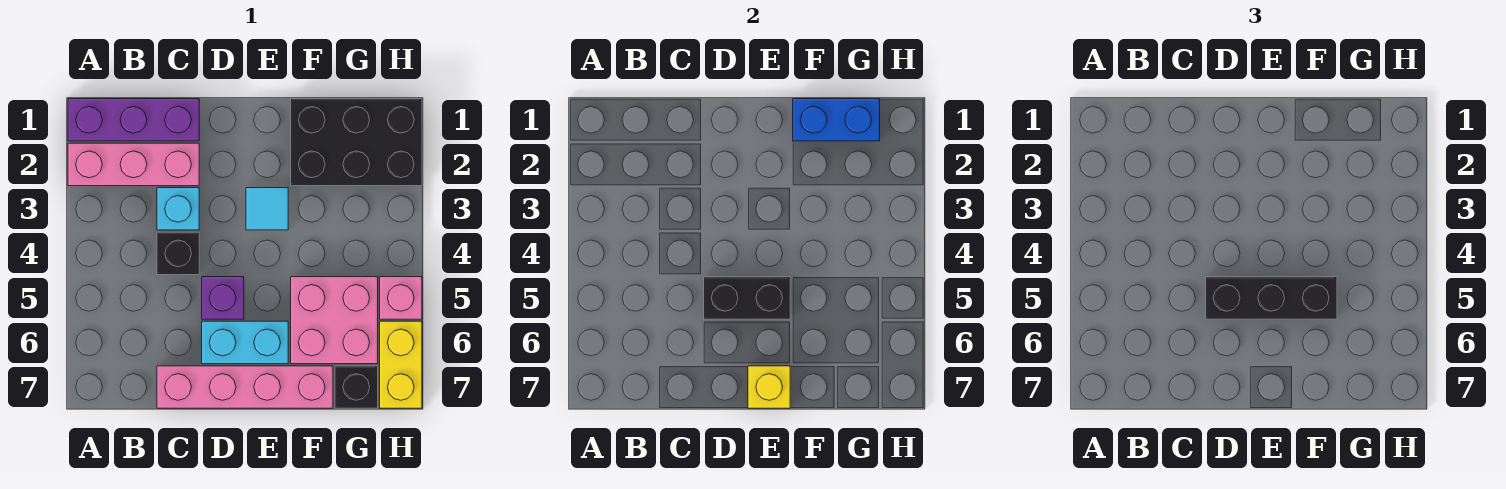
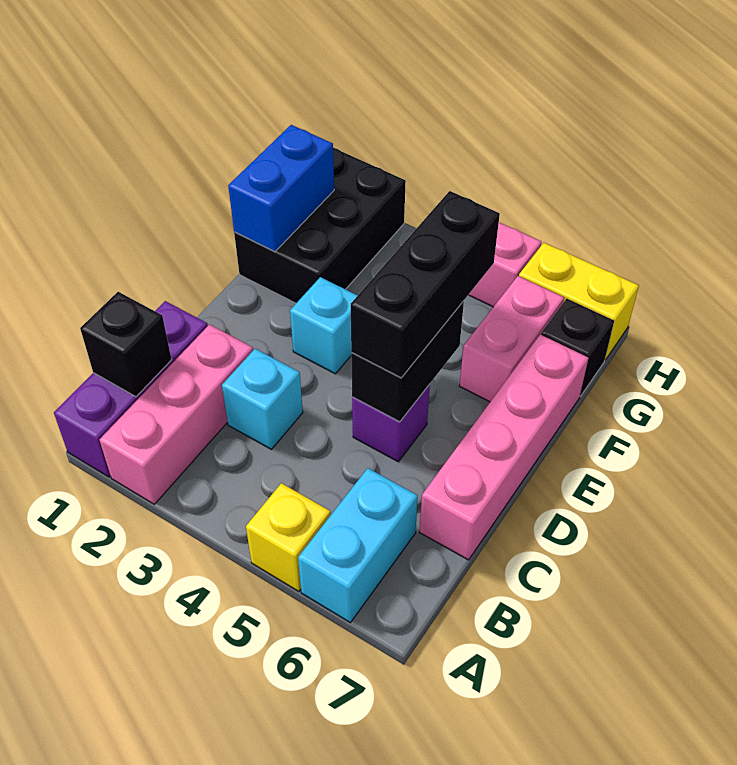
black brick C4 level 1 -> black brick B1 level 2
cyan brick D6:E6 level 1 -> cyan brick A6:B6 level 1
cyan tile E3 level 1 -> cyan brick E3 level 1
yellow brick E7 level 2 -> yellow brick A5 level 1
pink brick F5:G6 level 1 -> pink brick F6:G6 level 1

